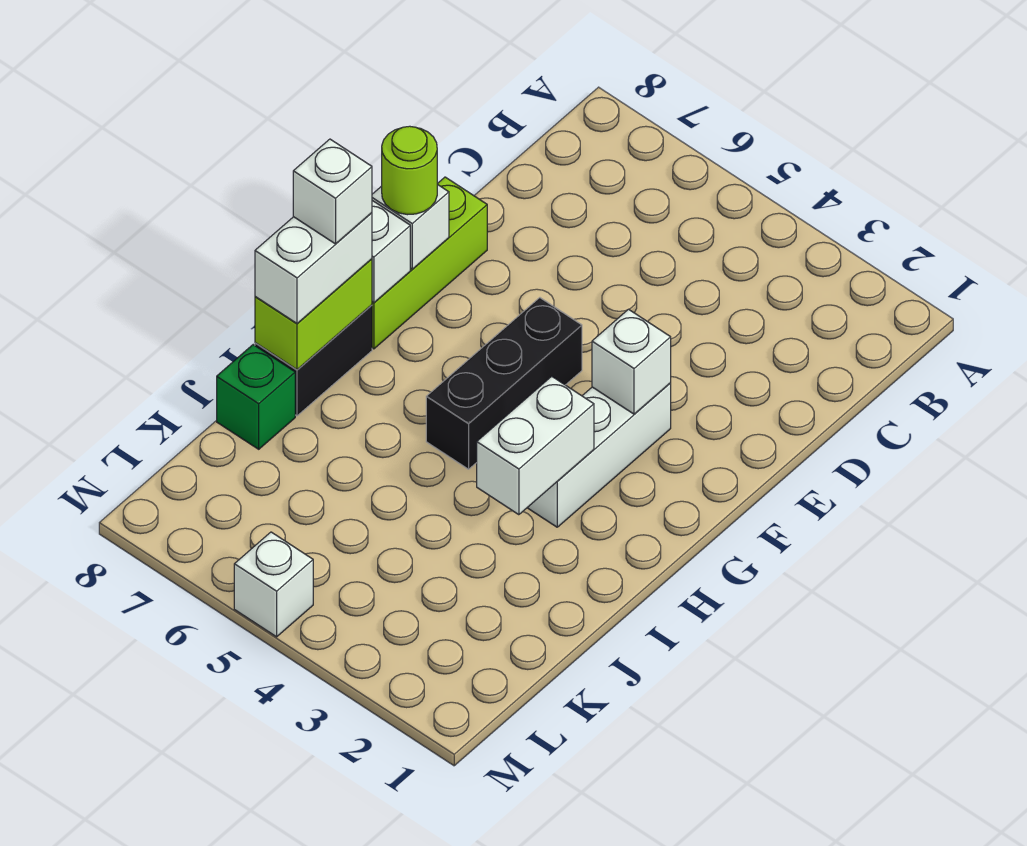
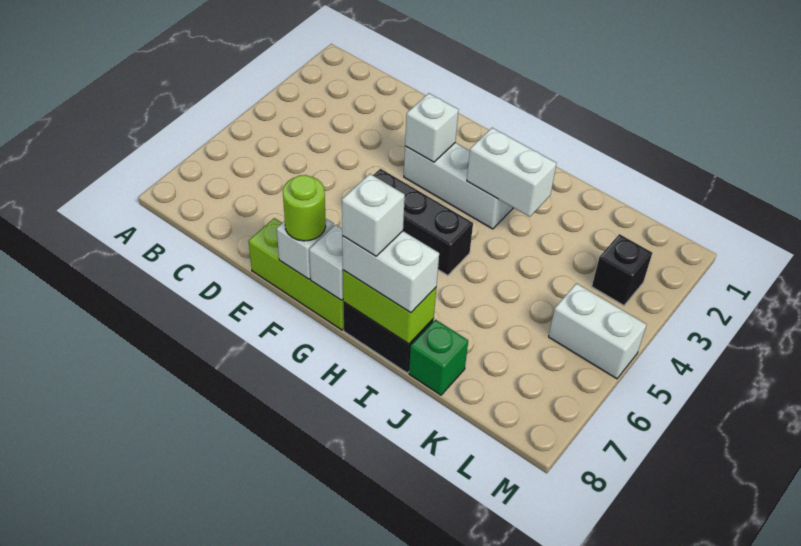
none -> black brick L3 level 1
white brick M5 level 1 -> white brick L5:M5 level 1

